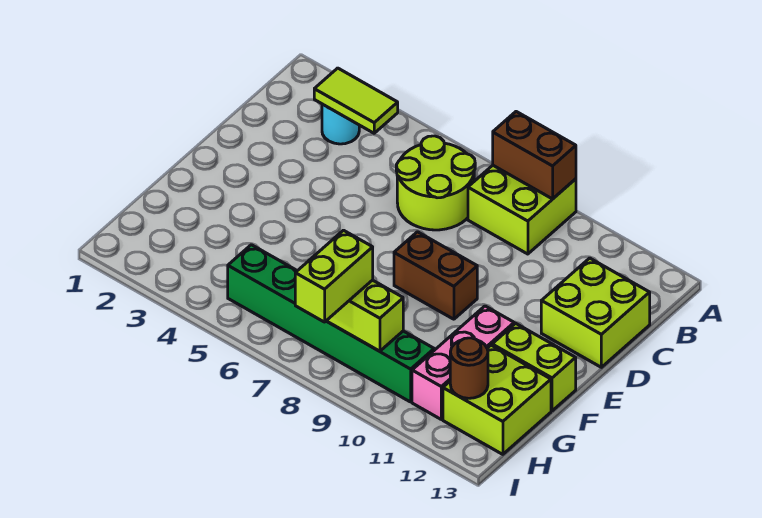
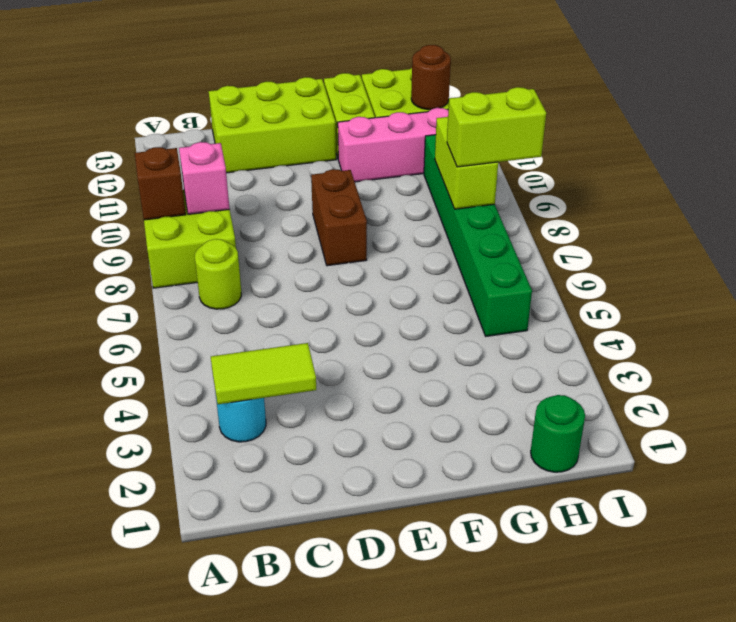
brown brick A8:A9 level 2 -> brown brick A9 level 2
lime tile B3:B4 level 2 -> lime tile B3:C3 level 2
lime round brick B6:C7 level 1 -> lime round brick B7 level 1
none -> pink brick B9 level 2
lime brick C12:D13 level 1 -> lime brick C12:E13 level 1
none -> green round brick H1 level 1

